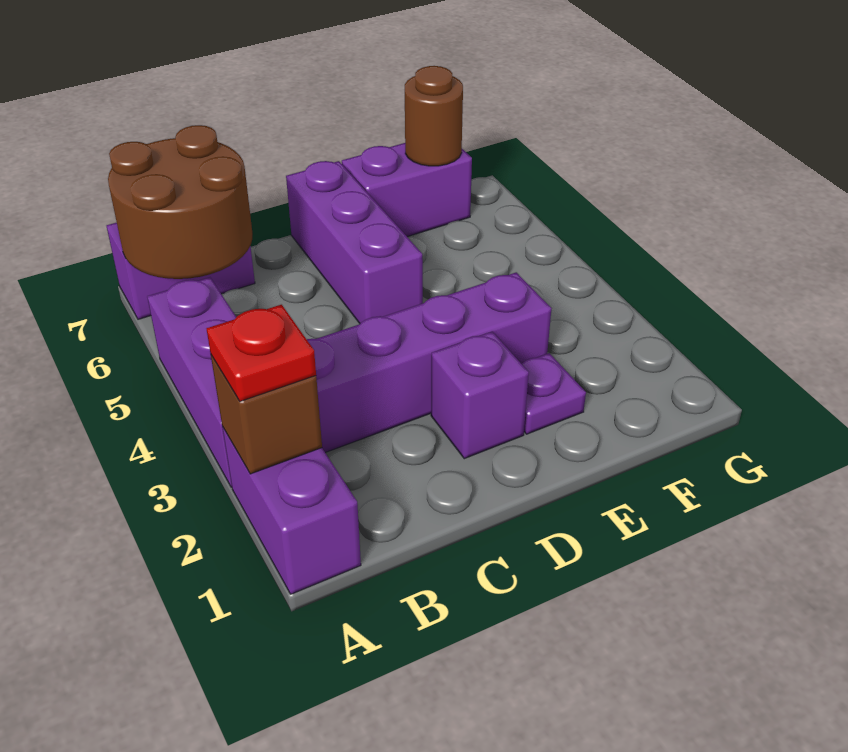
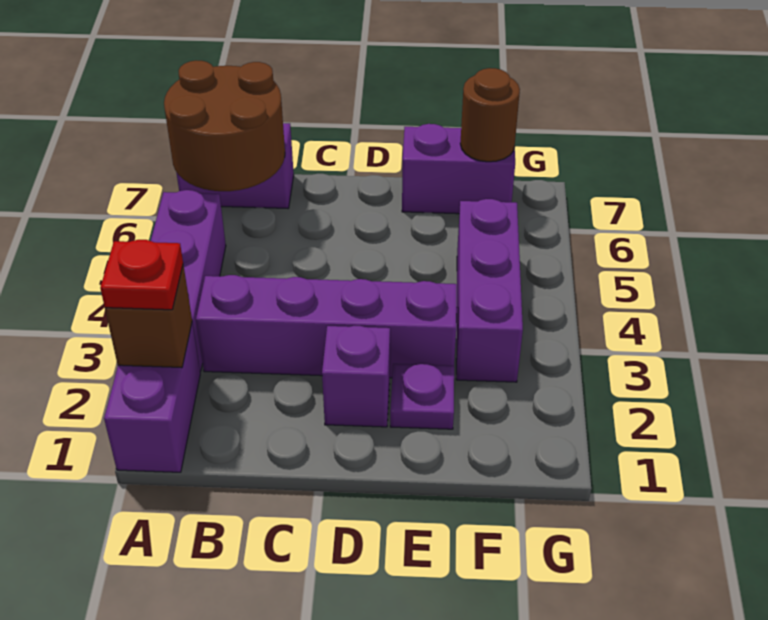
purple brick D5:D7 level 1 -> purple brick F3:F5 level 1

